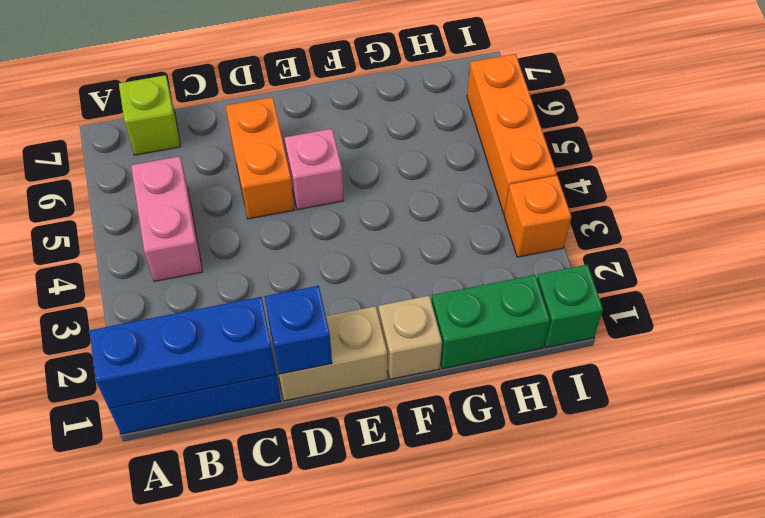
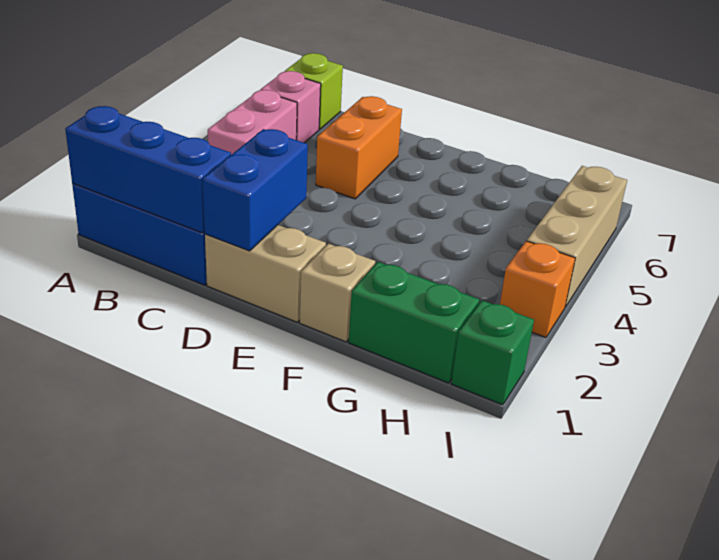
blue brick D1 level 2 -> blue brick D1:D2 level 2
pink brick E5 level 1 -> pink brick B6 level 1
orange brick I4:I6 level 1 -> tan brick I4:I6 level 1

